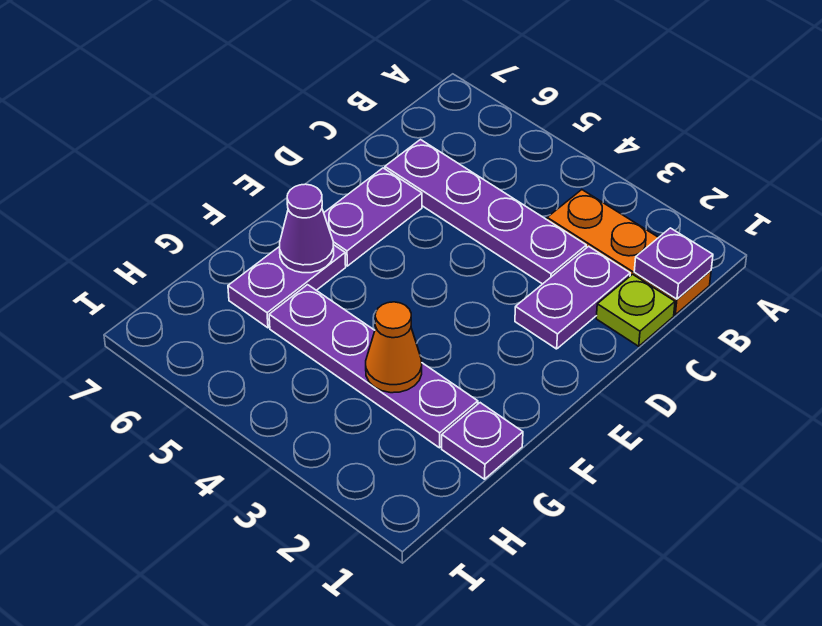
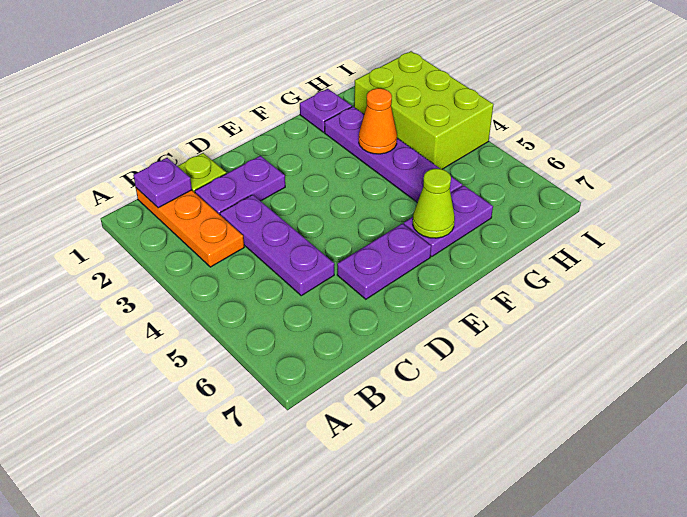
purple plate C3:C6 level 1 -> purple plate C3:C5 level 1
purple cone F6 level 2 -> lime cone F6 level 2
none -> lime brick H2:I4 level 1

